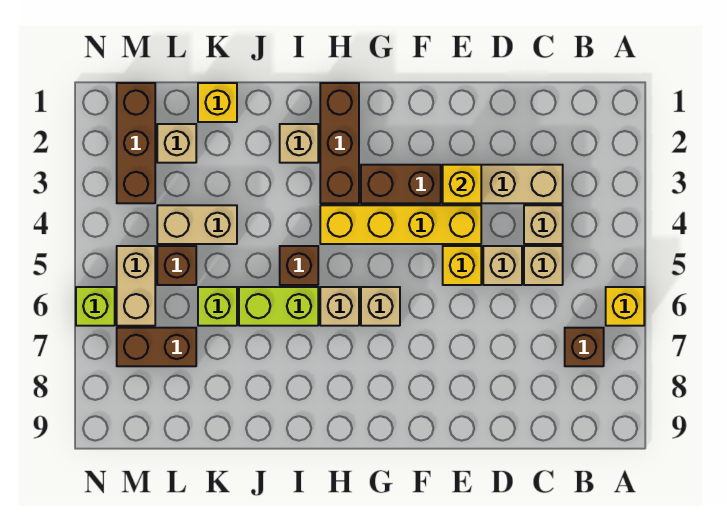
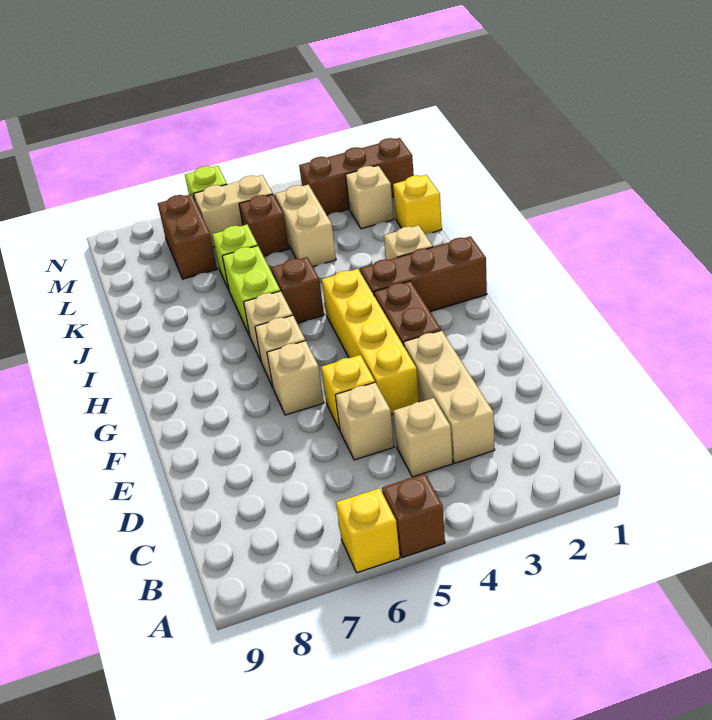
brown brick B7 level 1 -> brown brick A5 level 1
tan brick C5 level 1 -> tan brick F6 level 1
yellow brick E3 level 2 -> none

